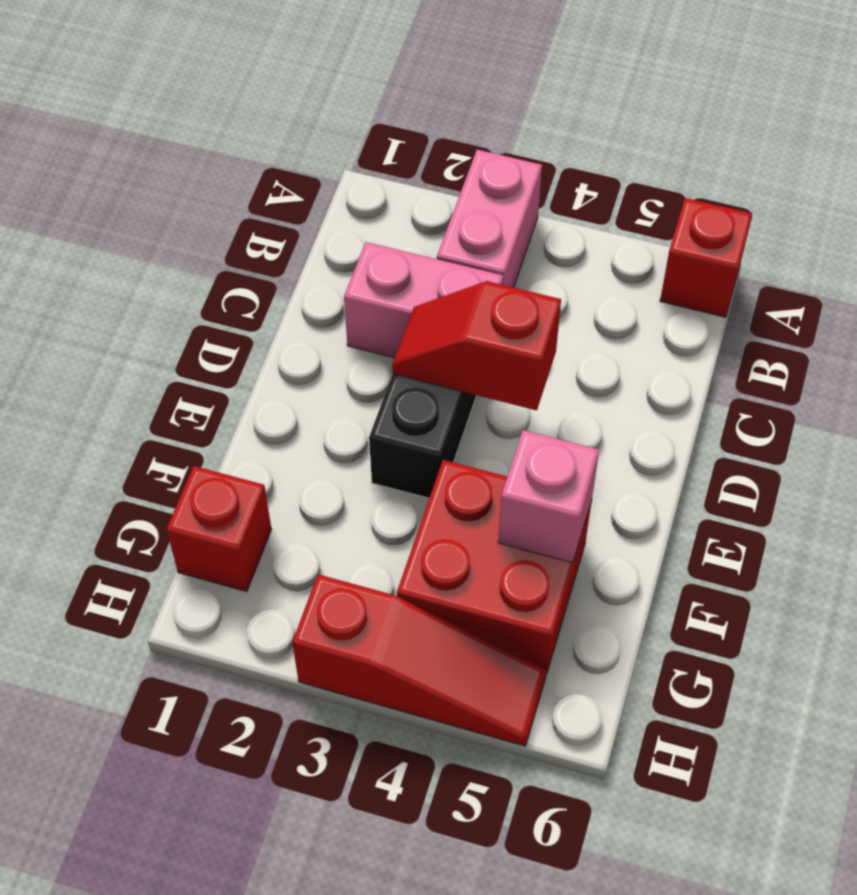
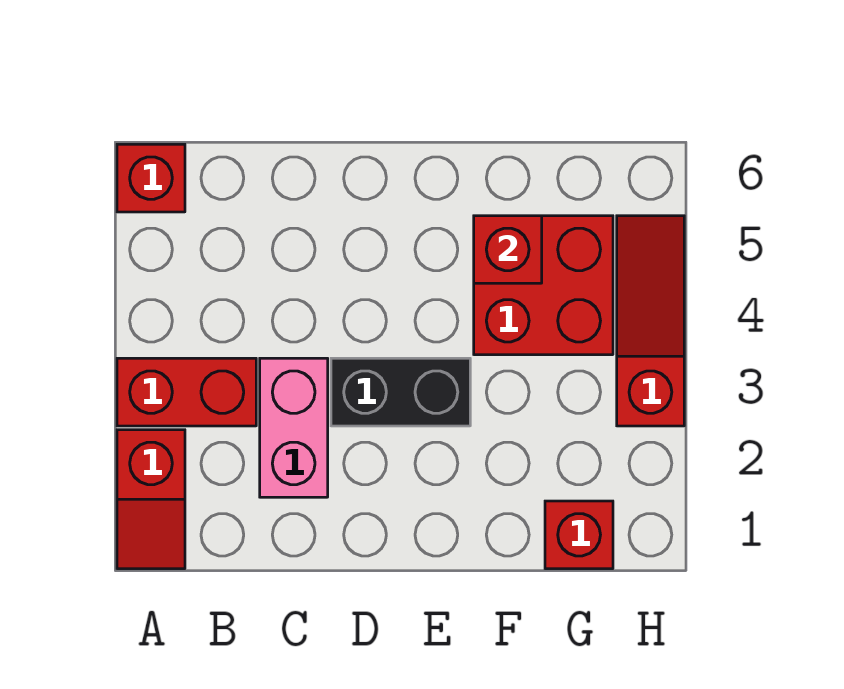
pink brick A3:B3 level 1 -> red brick A3:B3 level 1
red slope D3:D4 level 2 top 4 -> red slope A1:A2 level 1 top 2
pink brick F5 level 2 -> red brick F5 level 2

